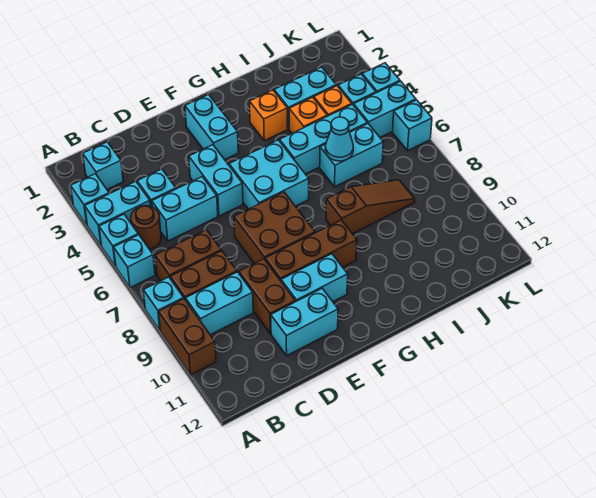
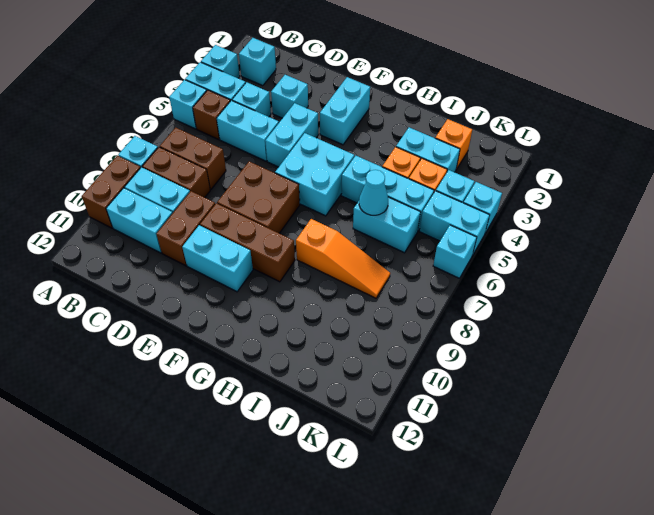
cyan brick A6 level 1 -> cyan brick D3 level 1
brown round brick B5 level 1 -> brown brick B5 level 1
cyan brick D11:E11 level 1 -> cyan brick B10:C10 level 1
orange brick H3 level 1 -> orange brick J2 level 1
brown slope H8:J8 level 1 top H -> orange slope H8:J8 level 1 top H

